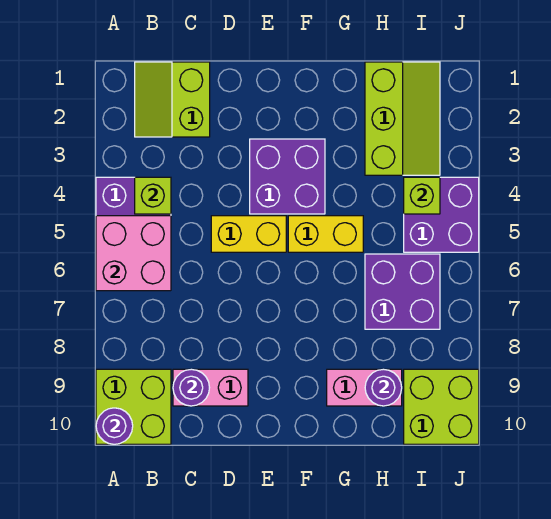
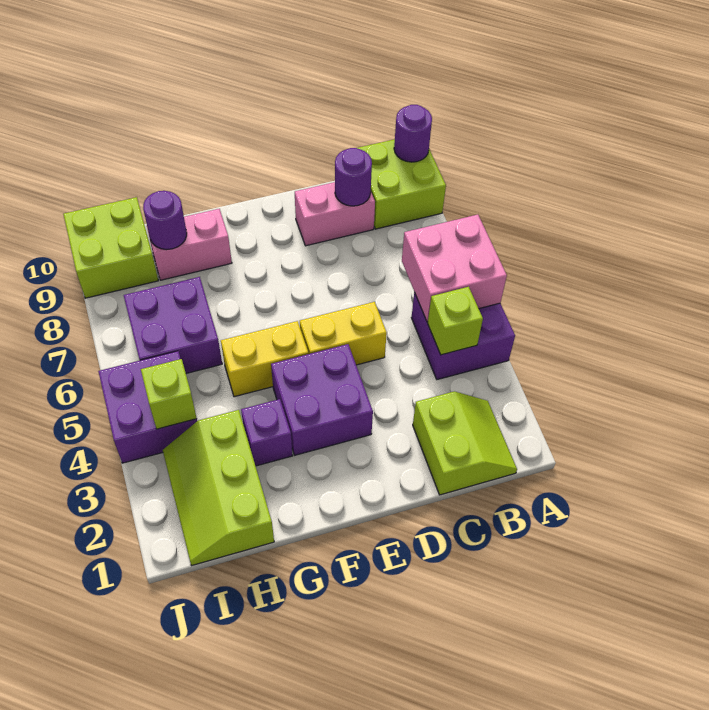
none -> purple brick G3 level 1

